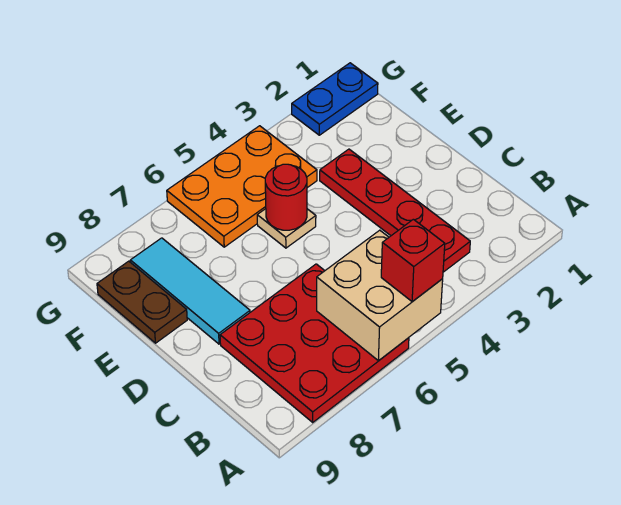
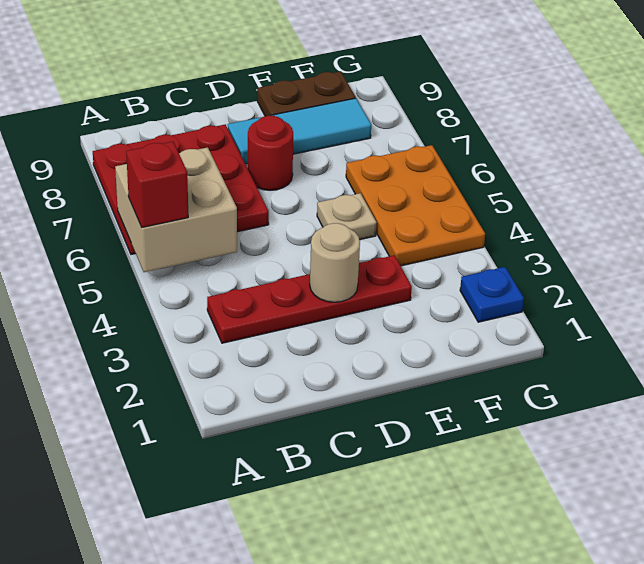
none -> tan round brick D3 level 2
red round brick E5 level 2 -> red round brick D7 level 1
blue plate G1:G2 level 1 -> blue plate G2 level 1

